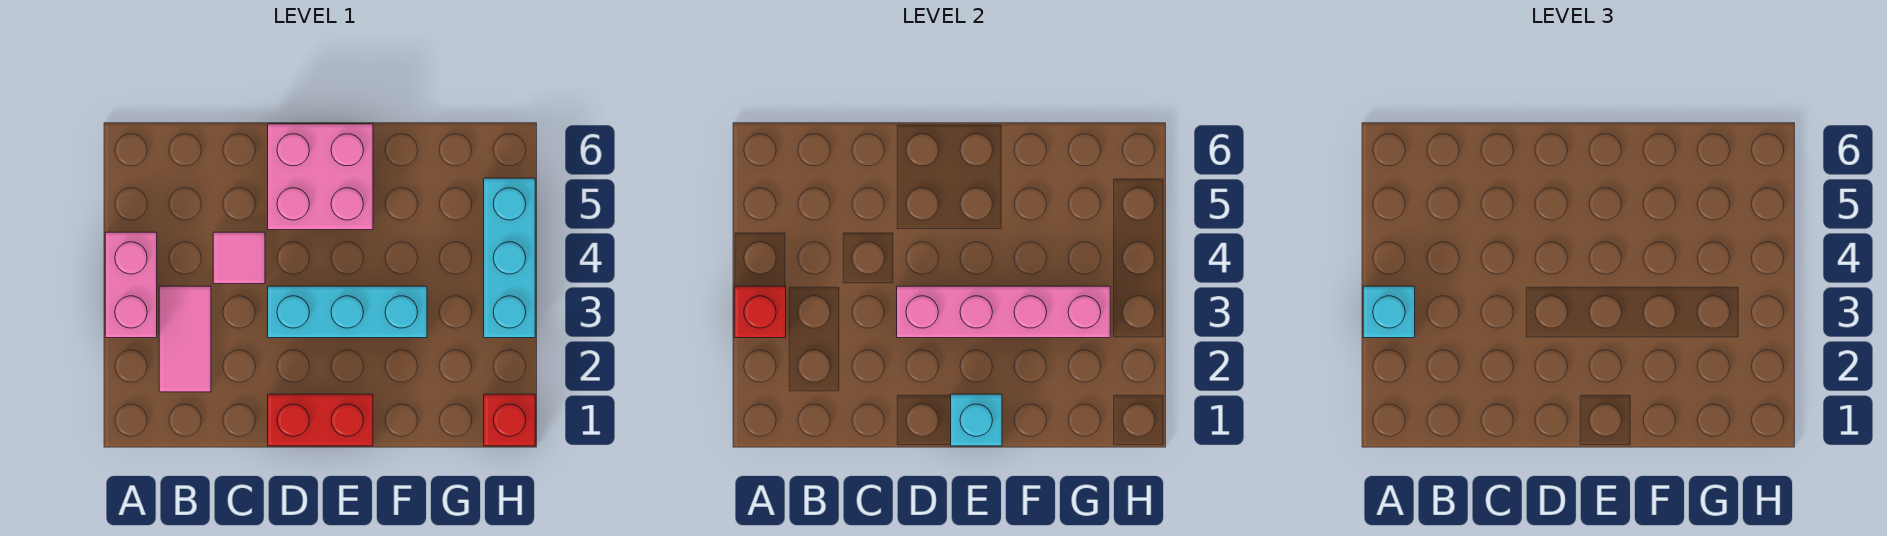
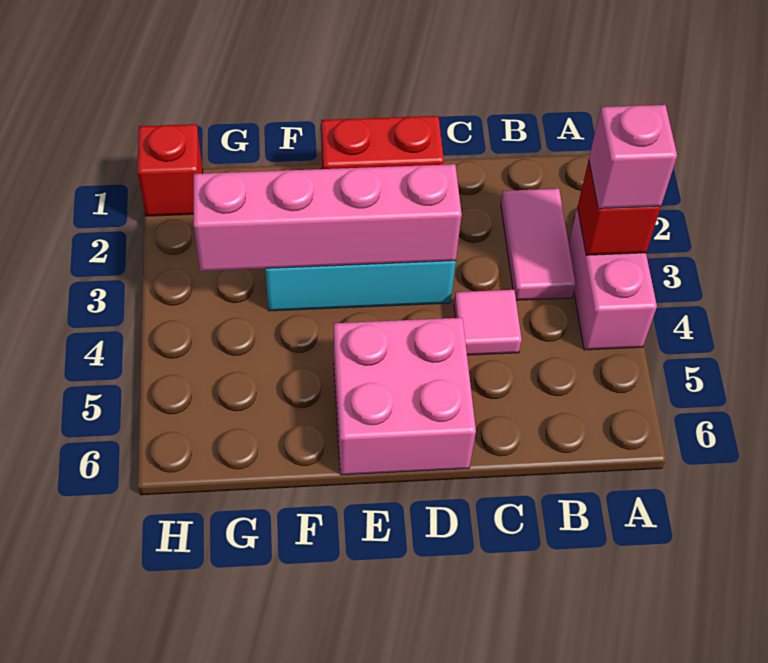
cyan brick A3 level 3 -> pink brick A3 level 3
cyan brick E1 level 2 -> none
cyan brick H3:H5 level 1 -> none

